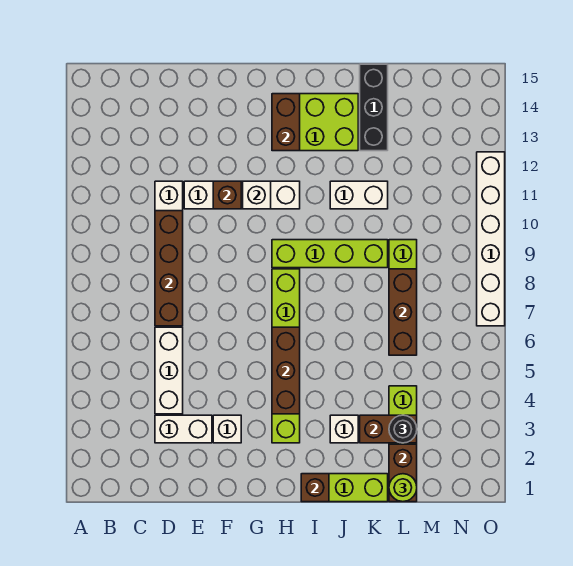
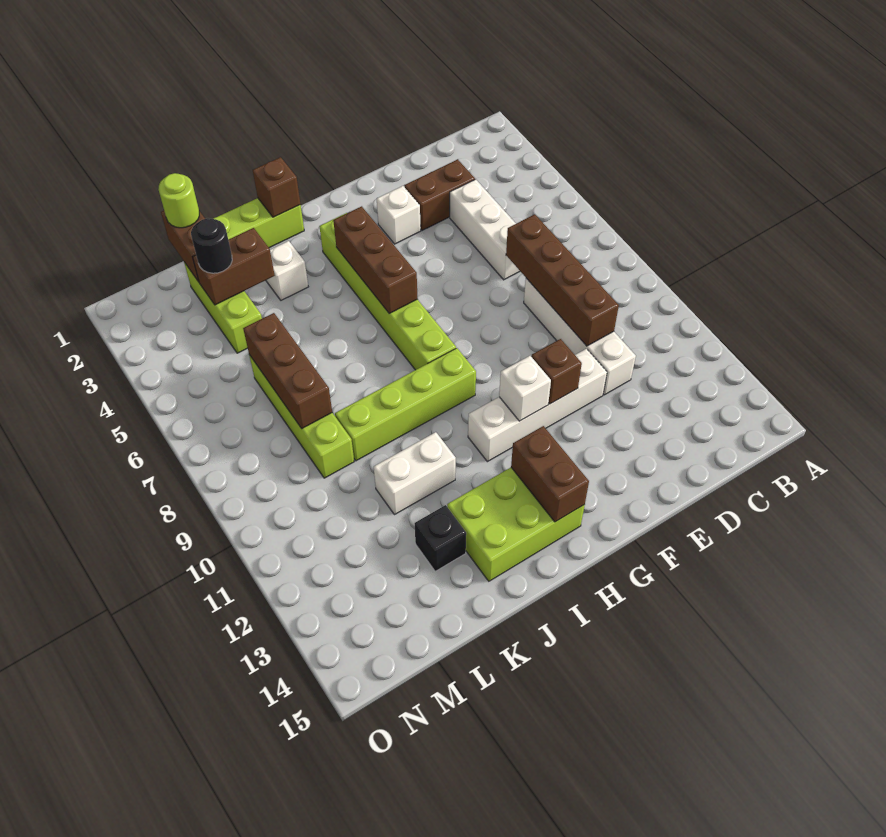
white brick D3:E3 level 1 -> brown brick D3:E3 level 1
black brick K13:K15 level 1 -> black brick K13 level 1
white brick O7:O12 level 1 -> none

